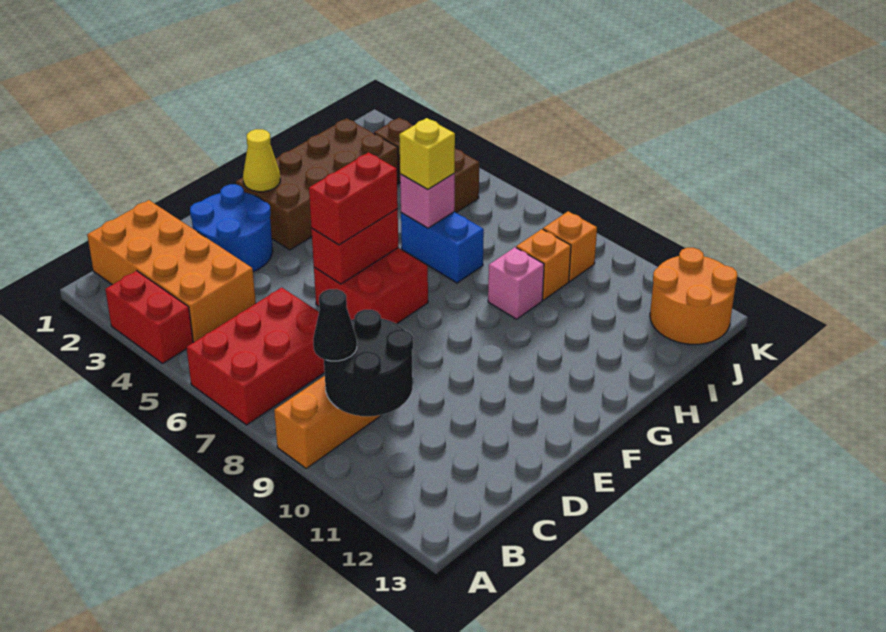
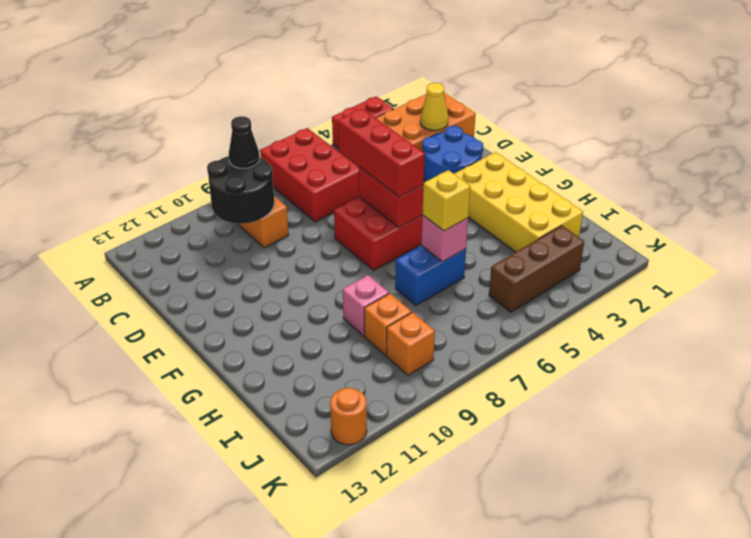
red brick E6:F6 level 3 -> red brick D6:F6 level 3
brown brick F2:I3 level 1 -> yellow brick F2:I3 level 1
yellow cone F2 level 2 -> yellow cone C2 level 2
orange round brick J12:K13 level 1 -> orange round brick K12 level 1

